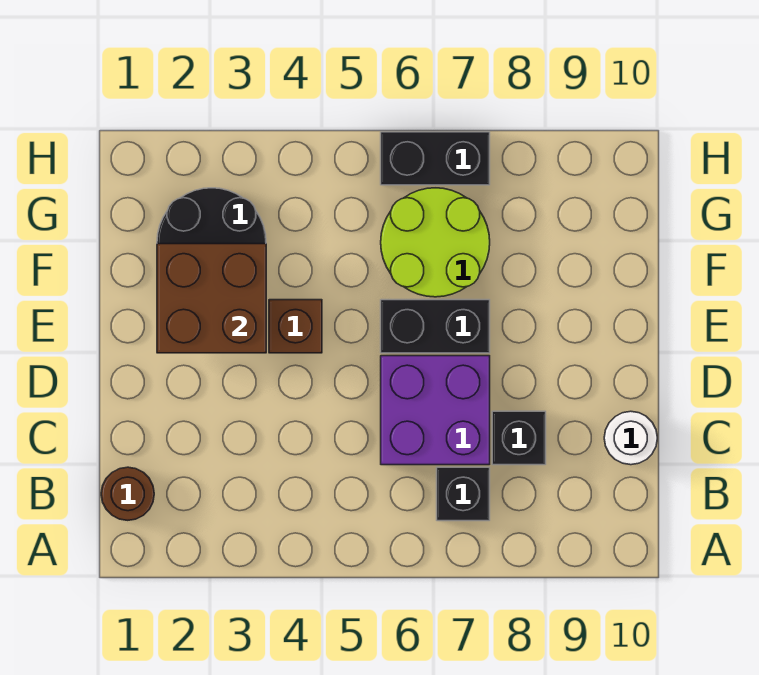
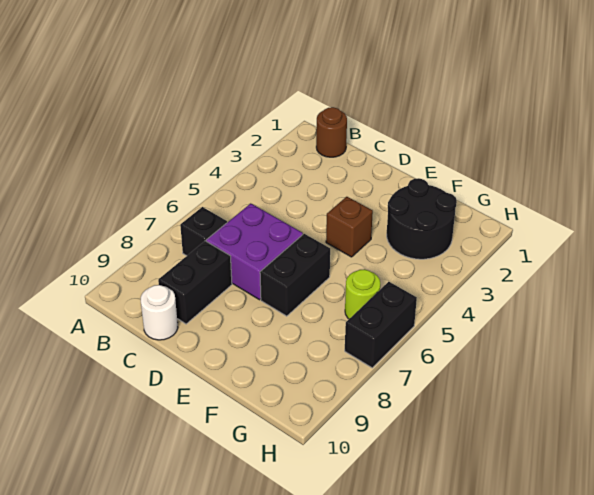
black brick C8 level 1 -> black brick C8:C9 level 1
brown brick E2:F3 level 2 -> none
lime round brick F6:G7 level 1 -> lime round brick G6 level 1

